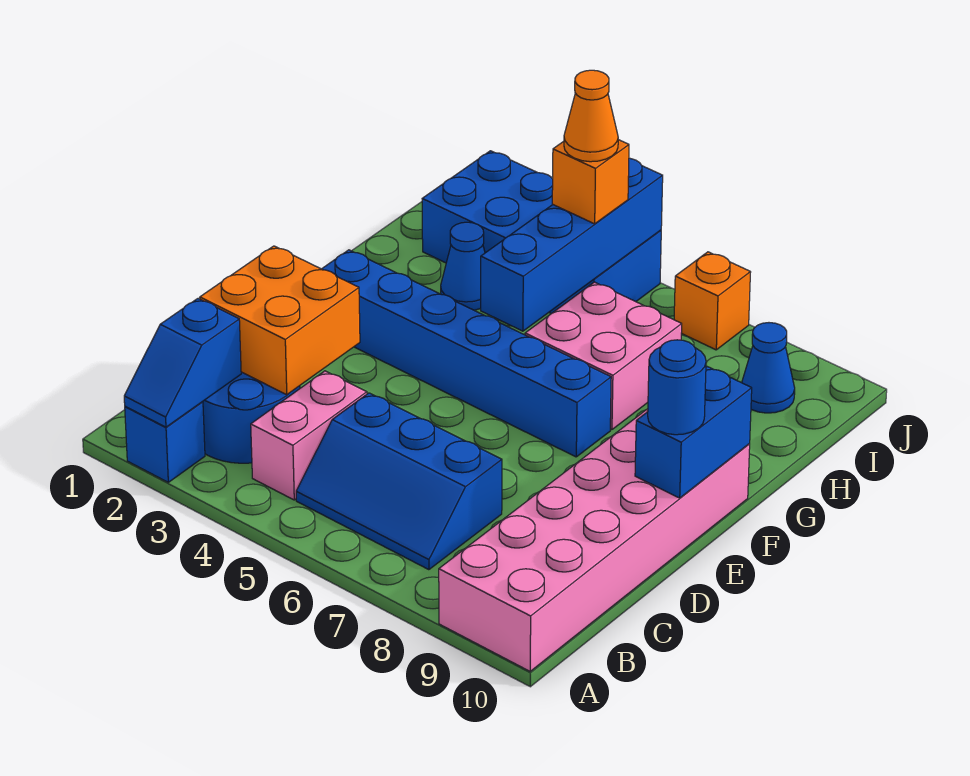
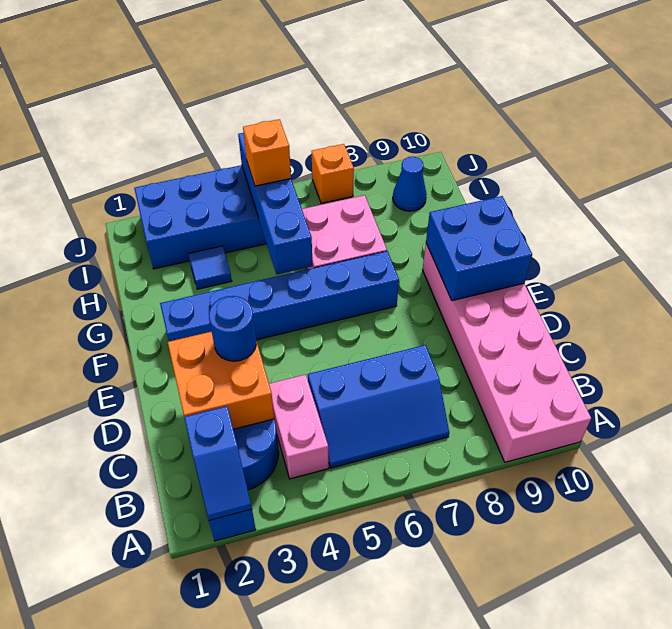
blue brick E10:F10 level 2 -> blue brick E9:F10 level 2
blue round brick E10 level 3 -> blue round brick D3 level 3
blue cone H3 level 1 -> blue tile H3 level 1
orange cone I5 level 4 -> none

